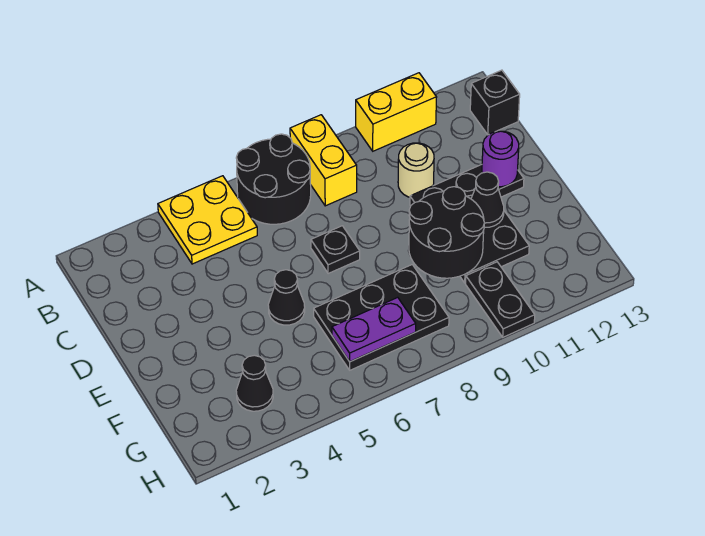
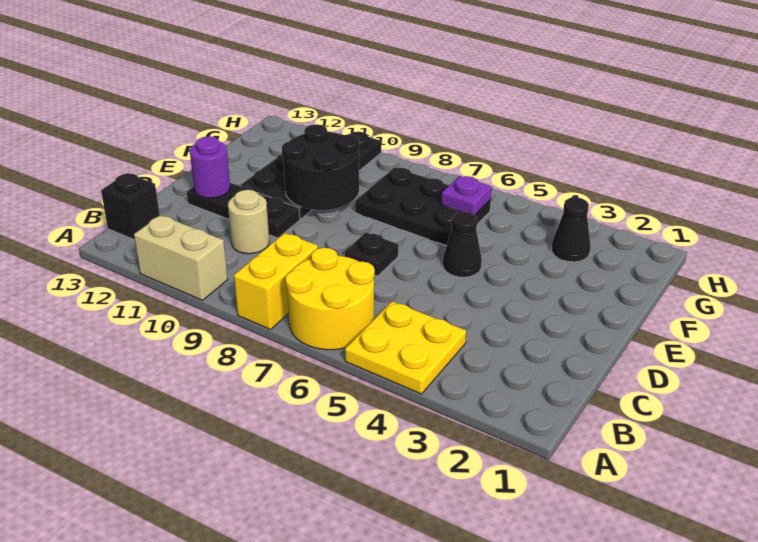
black round brick A6:B7 level 1 -> yellow round brick A6:B7 level 1
yellow brick A10:A11 level 1 -> tan brick A10:A11 level 1
black cone E11 level 2 -> none
purple plate G6:G7 level 2 -> purple plate G6 level 2

